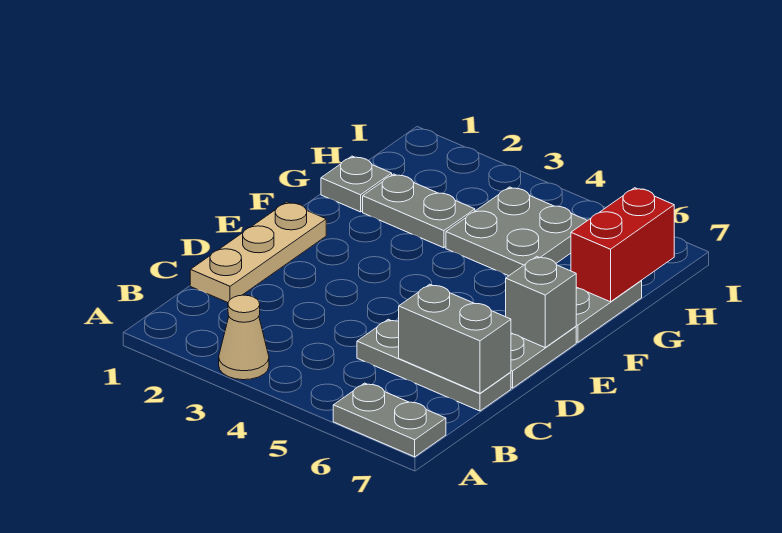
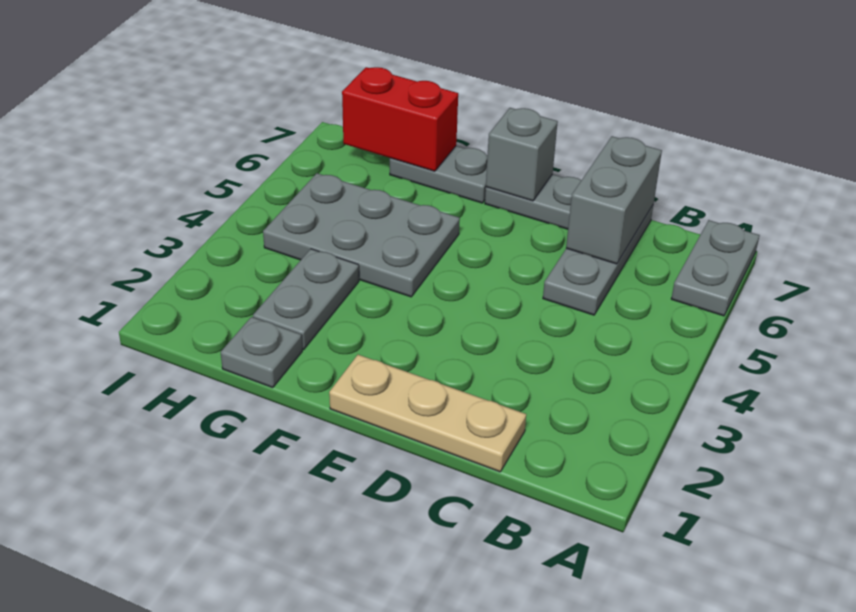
tan cone A3 level 1 -> none
grey plate G4:H5 level 1 -> grey plate F4:H5 level 1

